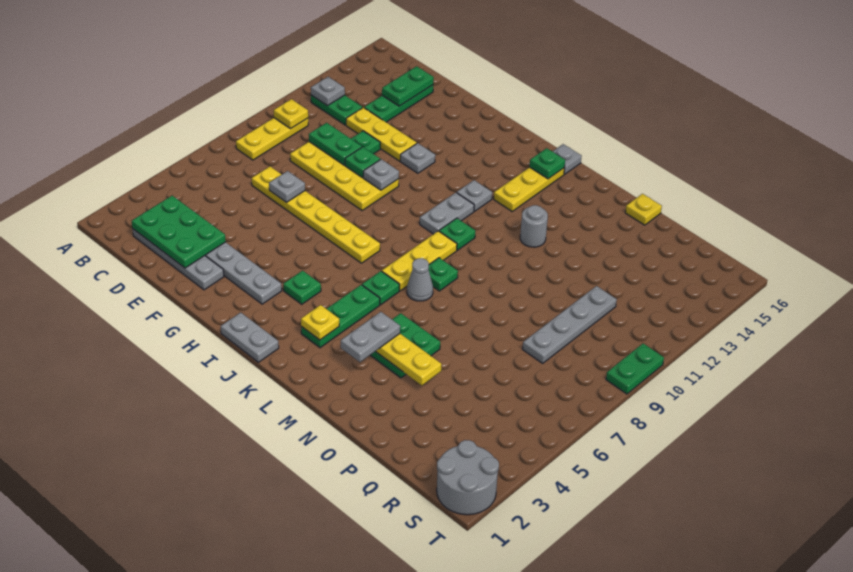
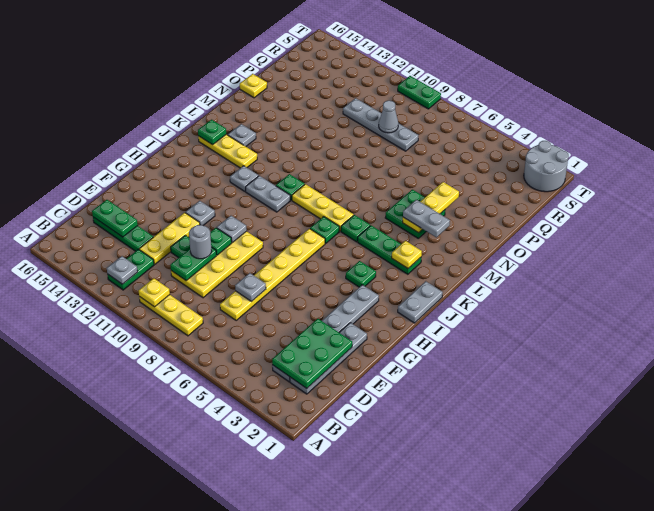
grey plate K16 level 1 -> grey plate L14 level 1
grey cone L7 level 1 -> grey cone Q9 level 2
green plate L8 level 1 -> green plate J7 level 1
grey round brick M12 level 1 -> grey round brick E10 level 3

